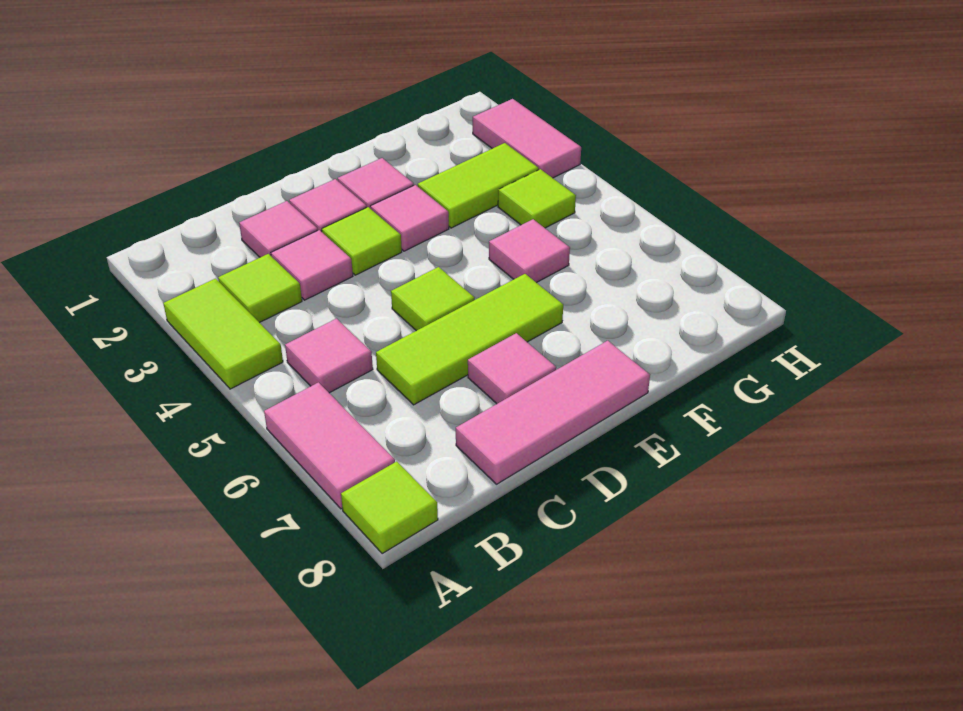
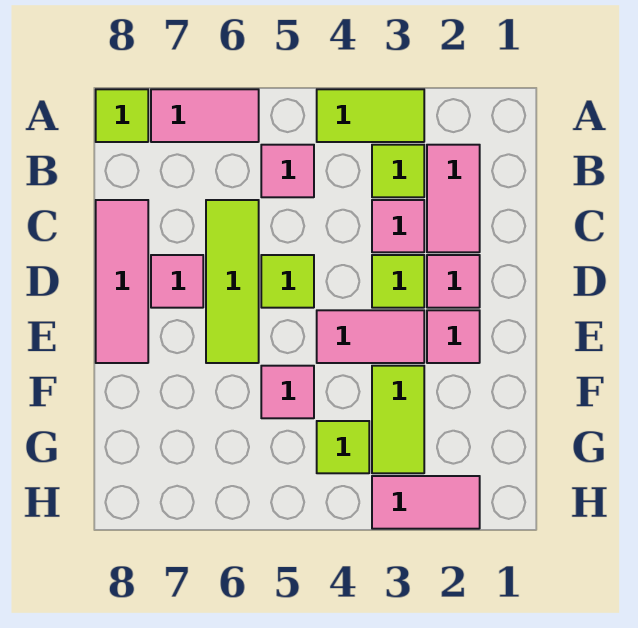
pink tile C2 level 1 -> pink tile B2:C2 level 1
pink tile E3 level 1 -> pink tile E3:E4 level 1

